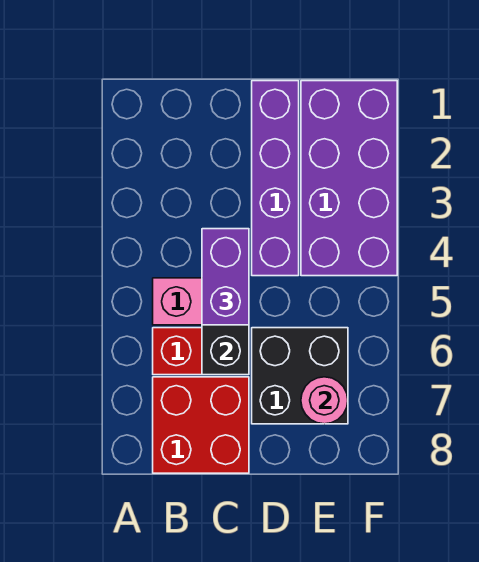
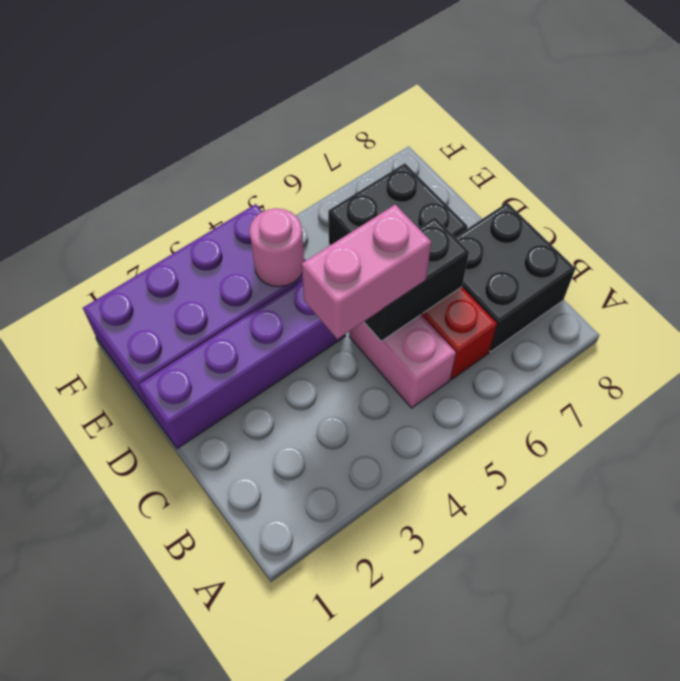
red brick B7:C8 level 1 -> black brick B7:C8 level 1
purple brick C4:C5 level 3 -> pink brick C4:C5 level 3
pink round brick E7 level 2 -> pink round brick E4 level 2

